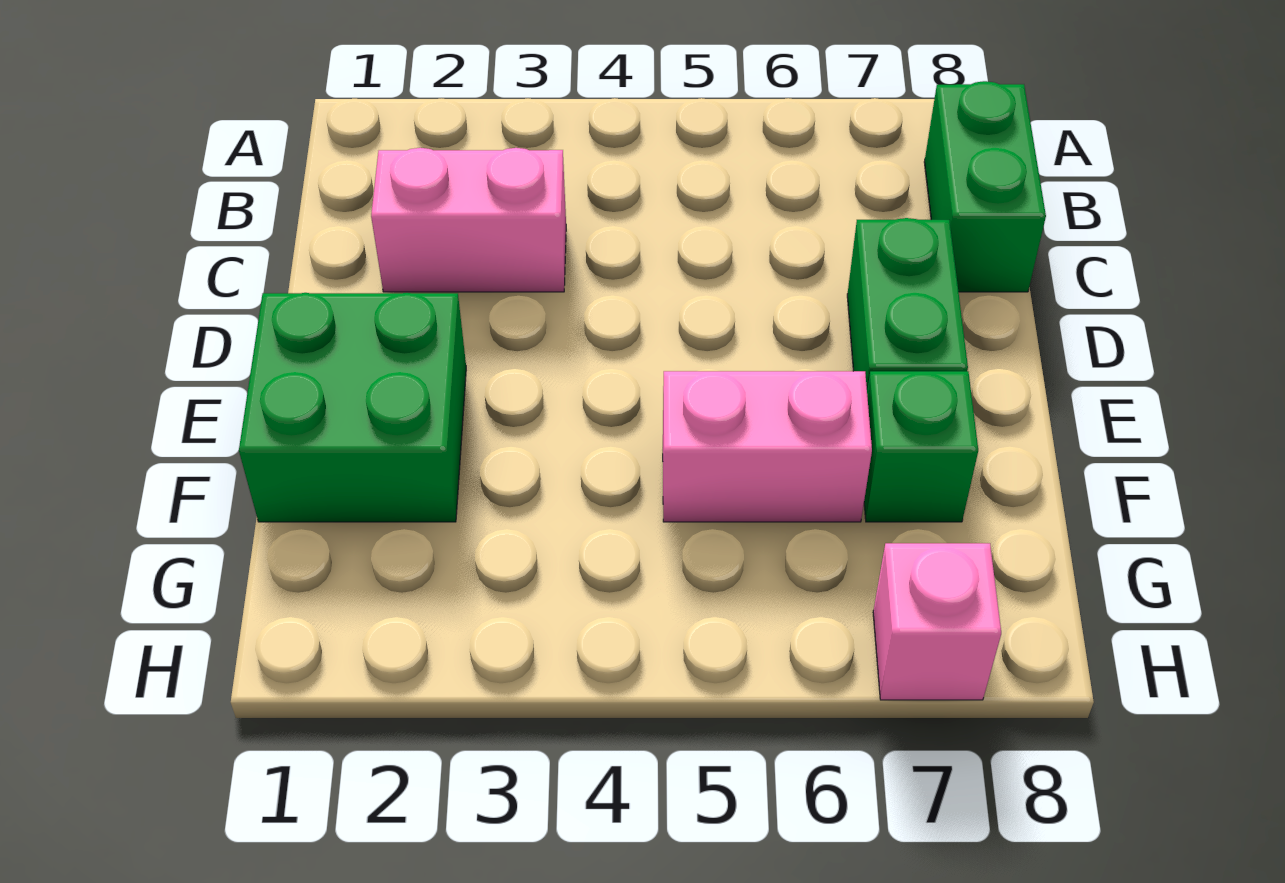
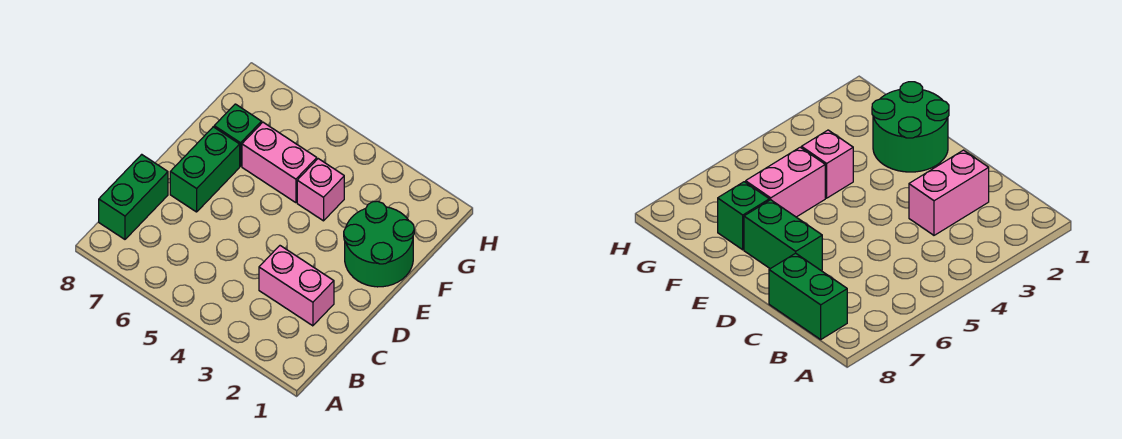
green brick E1:F2 level 1 -> green round brick E1:F2 level 1
pink brick H7 level 1 -> pink brick F4 level 1

